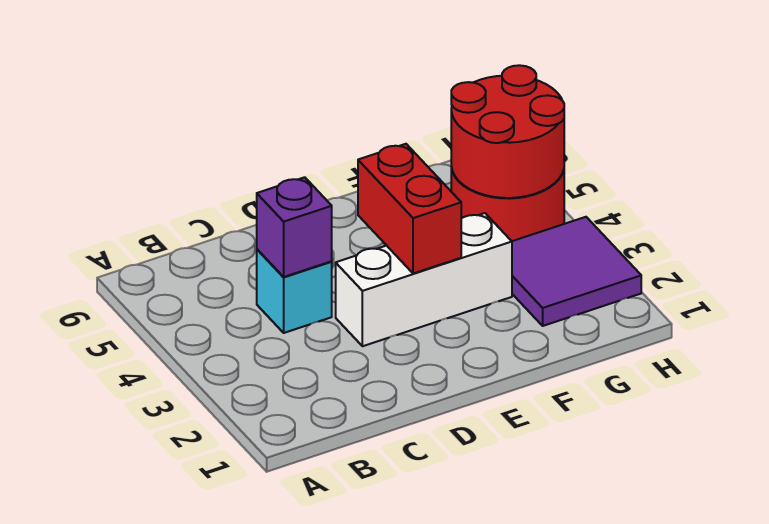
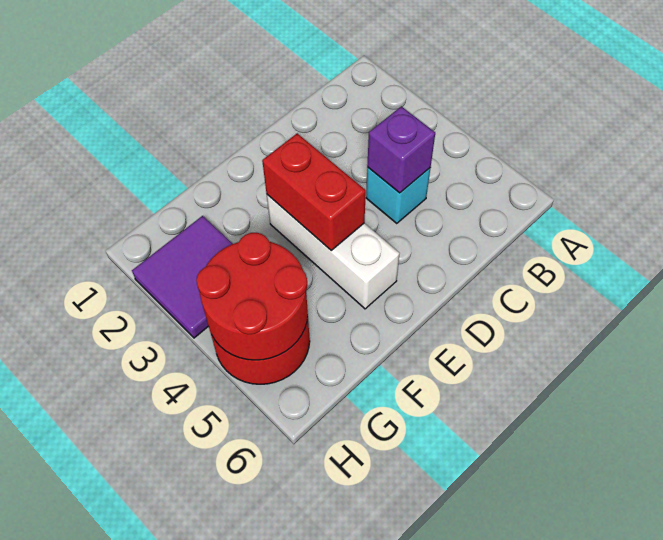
white brick D3:F3 level 1 -> white brick E3:E5 level 1

